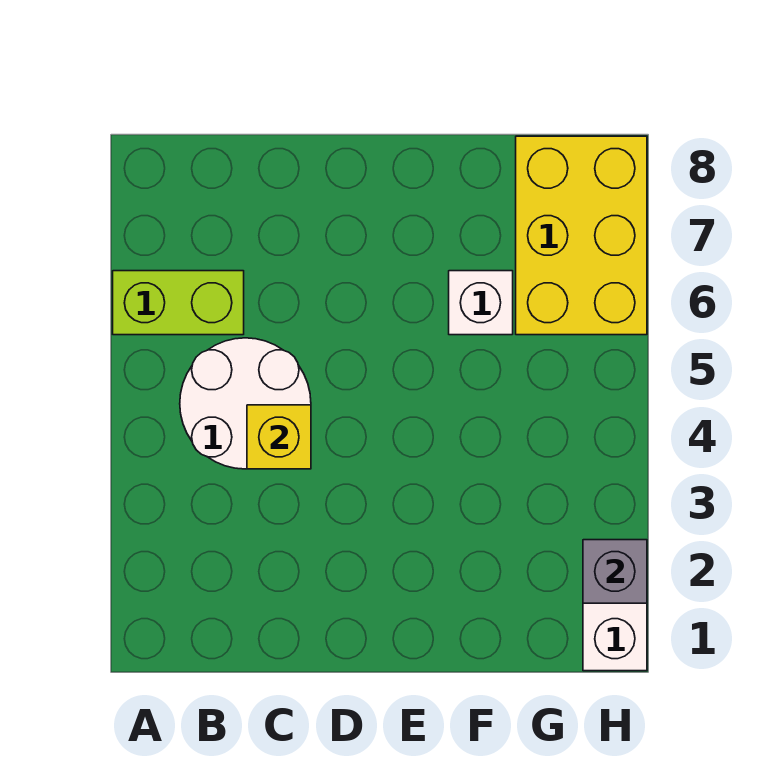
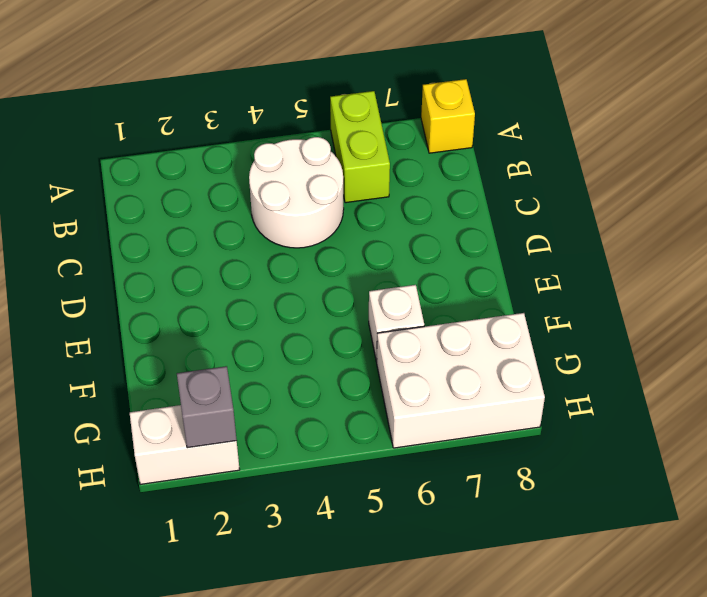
yellow brick C4 level 2 -> yellow brick A8 level 1
yellow brick G6:H8 level 1 -> white brick G6:H8 level 1

